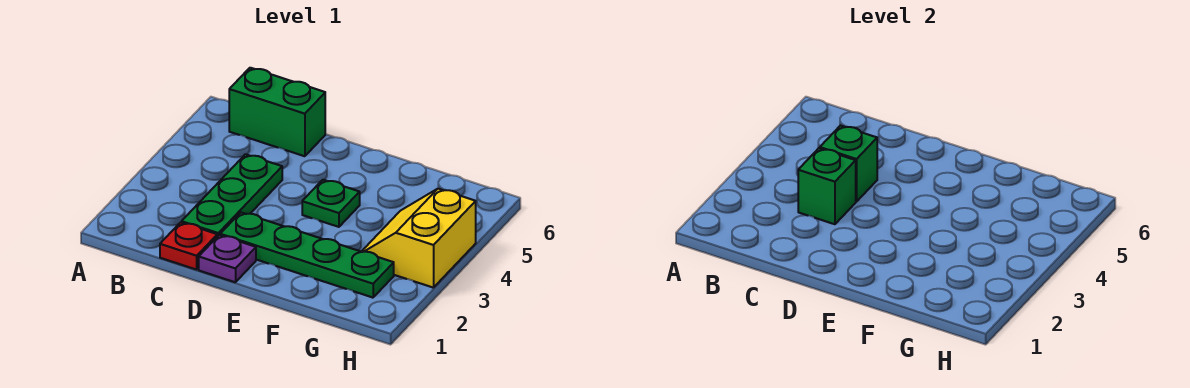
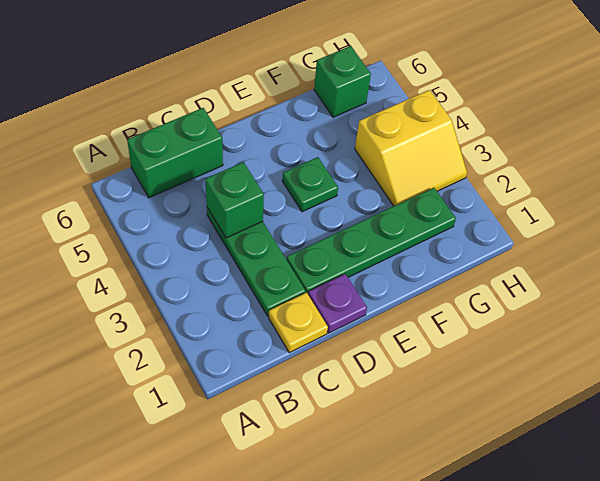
red plate C1 level 1 -> yellow plate C1 level 1
green brick C3 level 2 -> green brick G6 level 1
yellow slope G3:H4 level 1 top H -> yellow slope G3:H4 level 1 top 4

